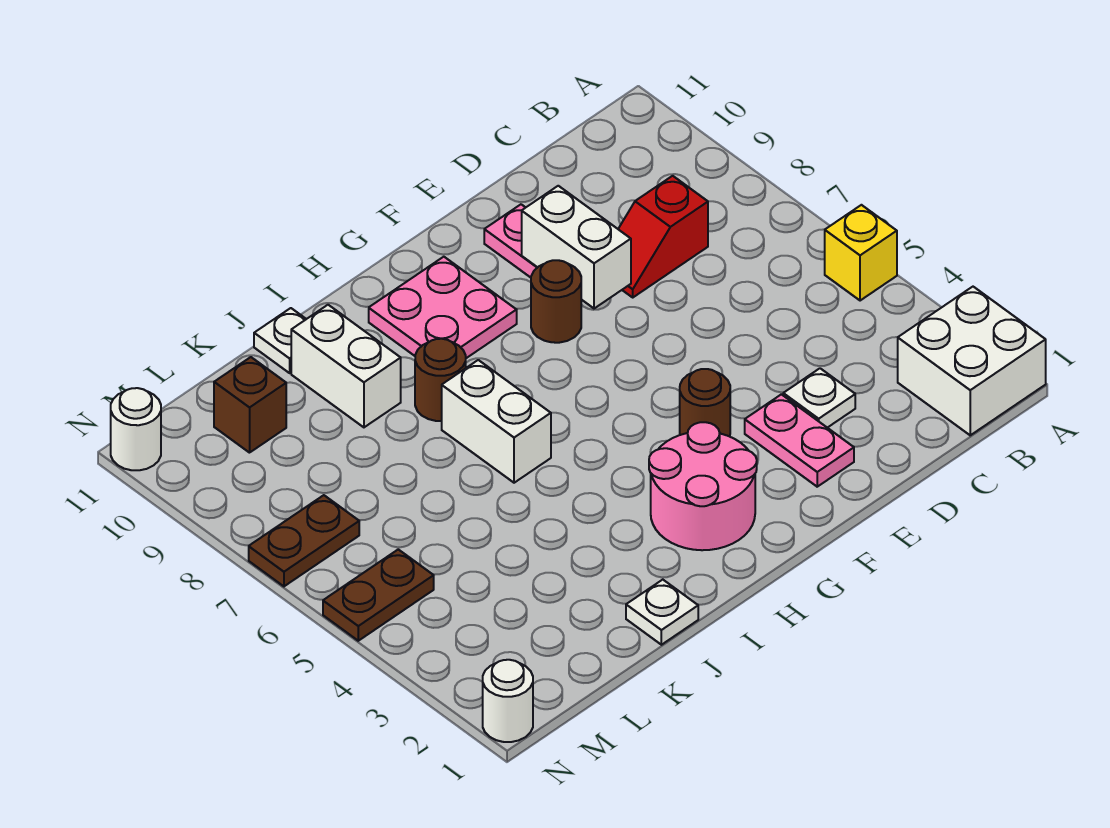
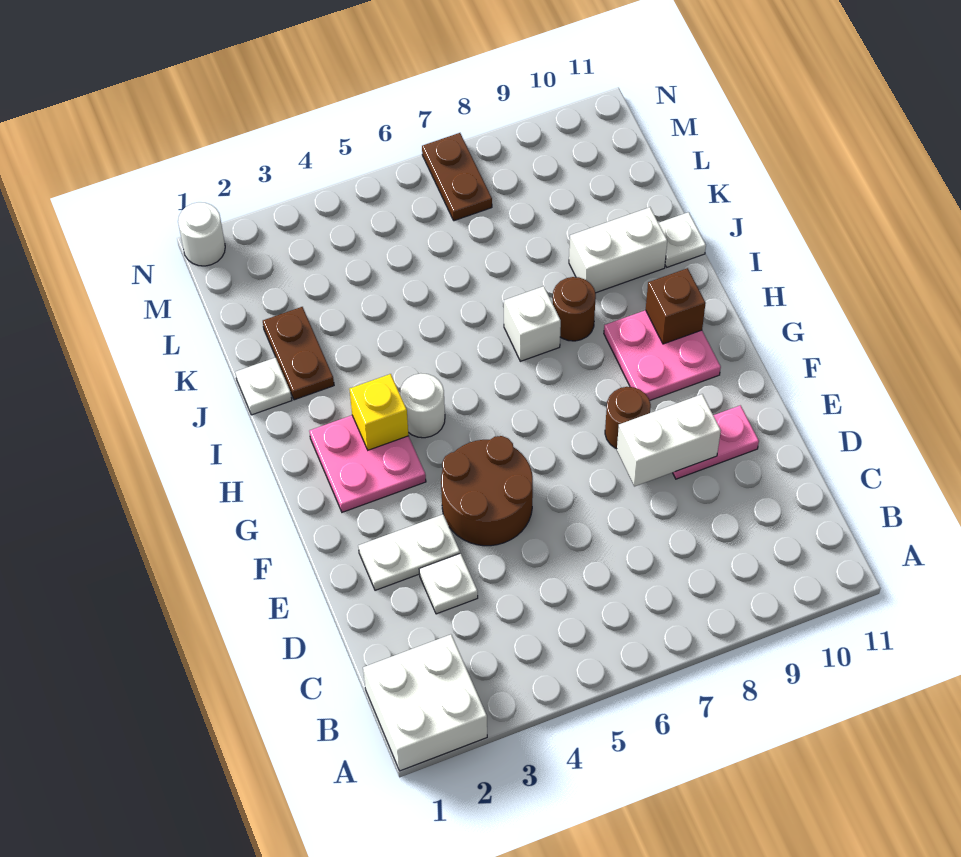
yellow brick A5 level 1 -> yellow brick H3 level 2
red slope C8:D8 level 1 top C -> none
pink plate E2:E3 level 1 -> white plate E2:E3 level 1
brown round brick F4 level 1 -> brown round brick E4:F5 level 1
pink round brick G2:H3 level 1 -> pink plate G2:H3 level 1
white brick I6:I7 level 1 -> white brick I7 level 1
brown brick L10 level 1 -> brown brick H10 level 2
brown plate M5:N5 level 1 -> brown plate J2:K2 level 1
white round brick N11 level 1 -> white round brick H4 level 1

